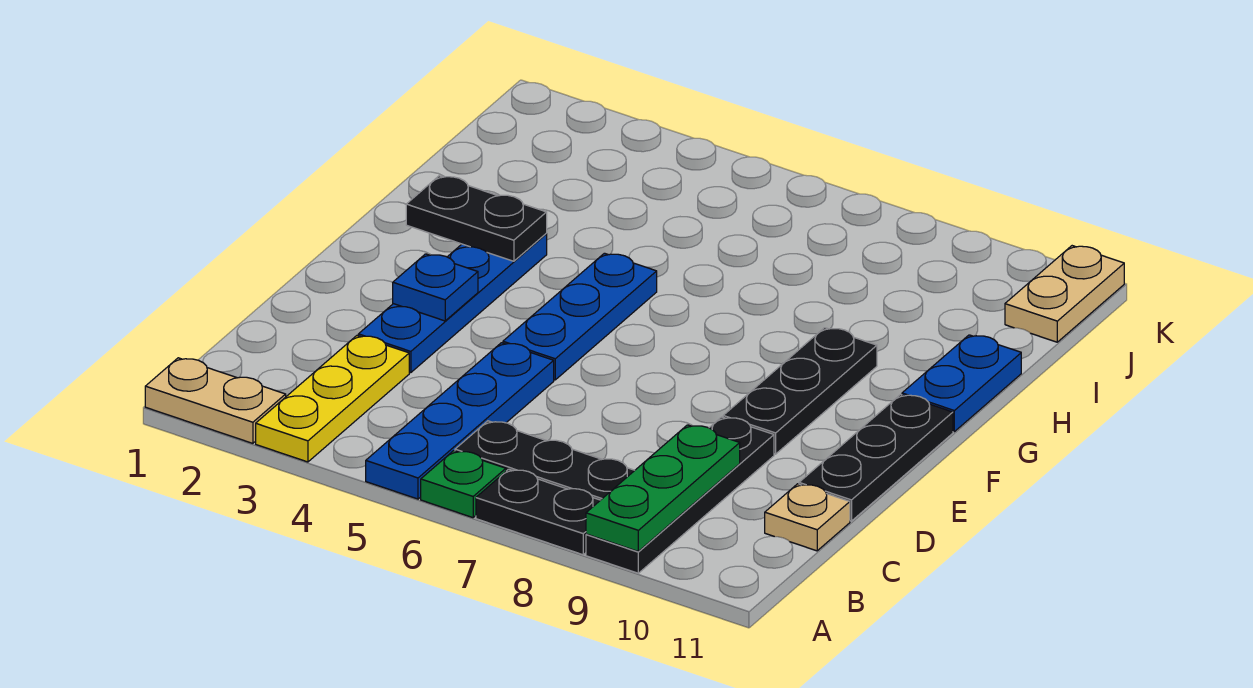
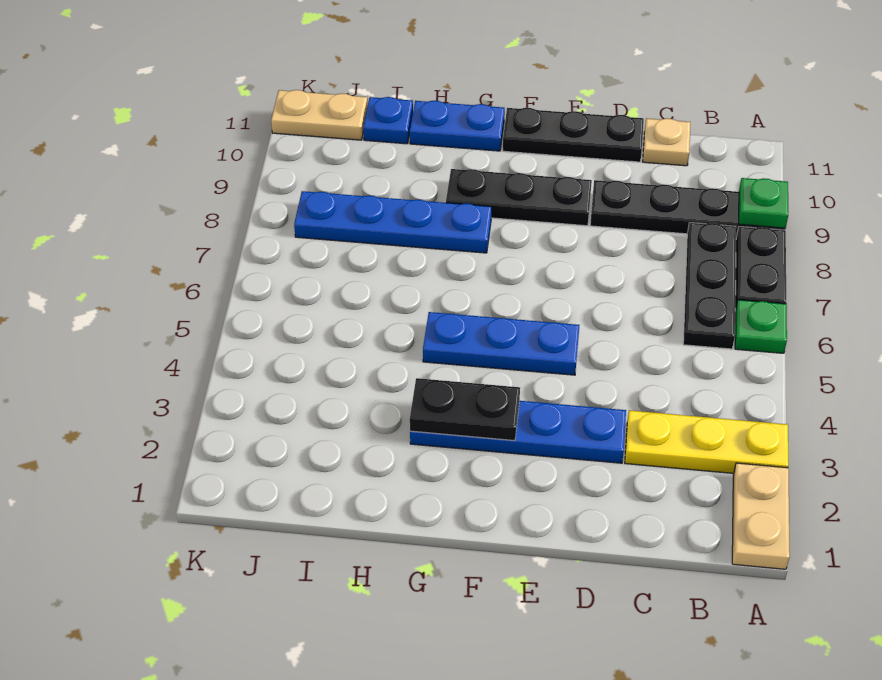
blue plate A5:D5 level 1 -> blue plate G8:J8 level 1
green plate A9:C9 level 2 -> green plate A9 level 2
blue plate E3 level 2 -> blue plate I11 level 1
black plate G2:G3 level 2 -> black plate F3:G3 level 2

